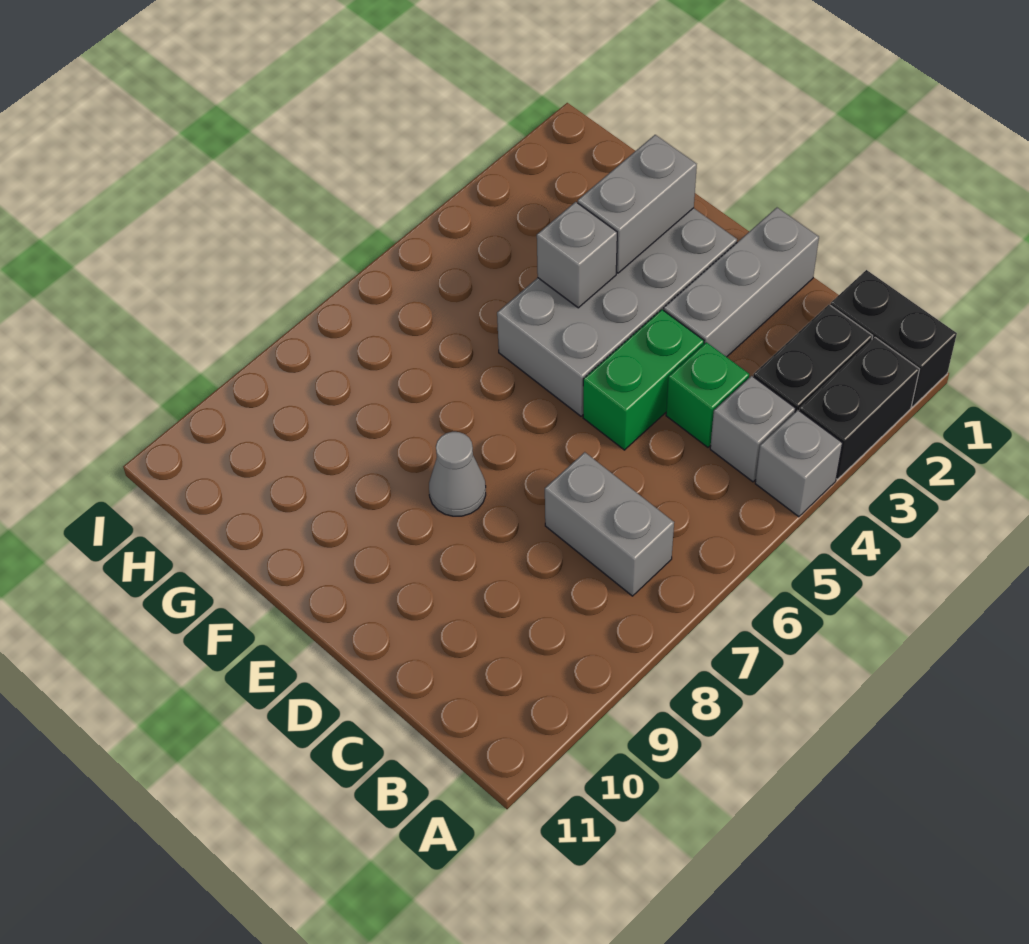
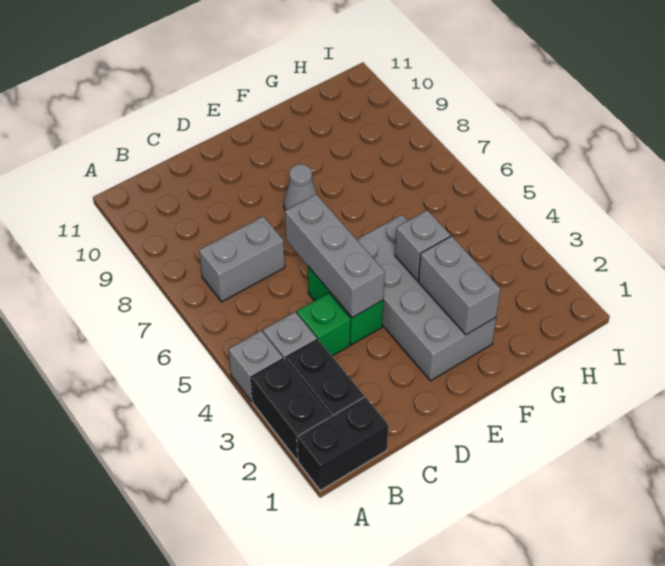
grey brick D1:D3 level 1 -> grey brick D4:D6 level 2

